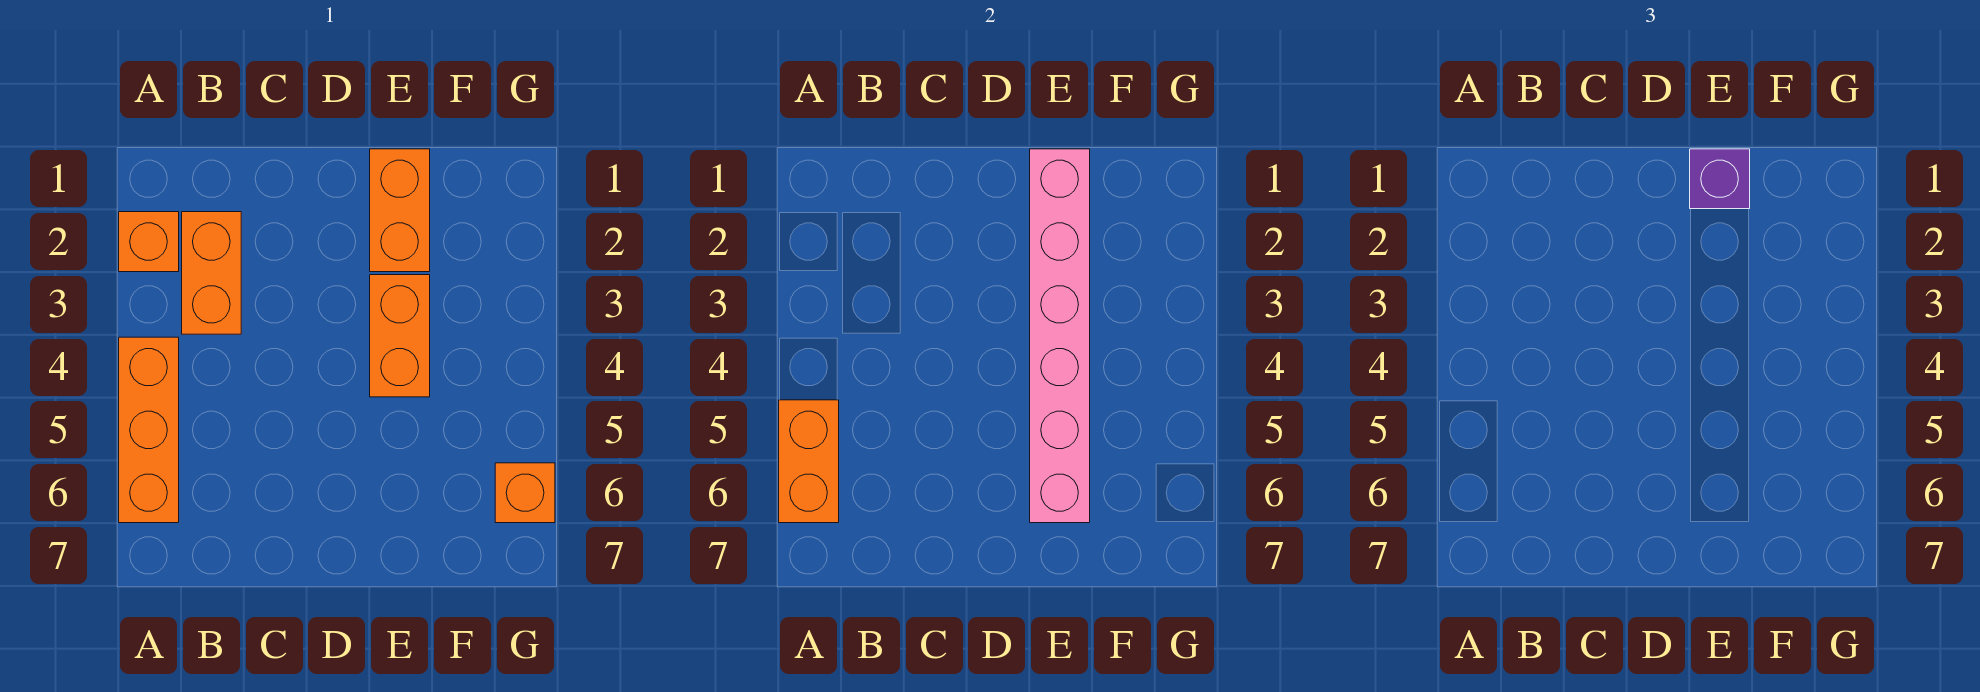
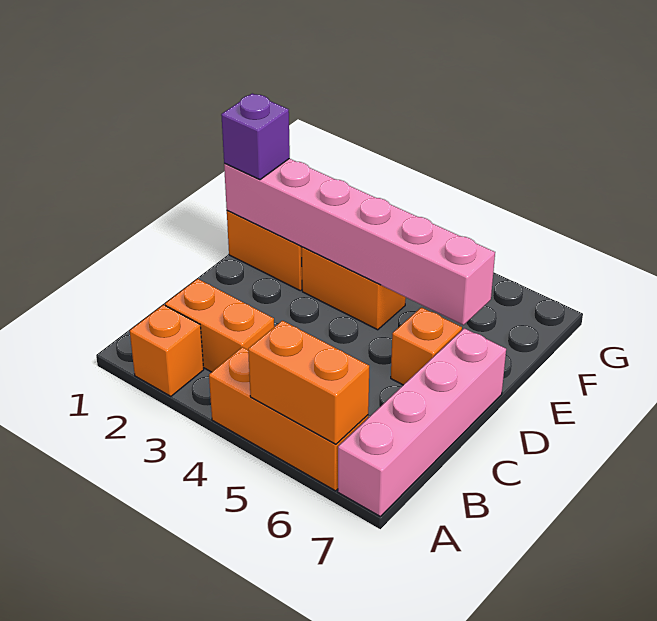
none -> pink brick A7:D7 level 1
orange brick G6 level 1 -> orange brick D6 level 1

